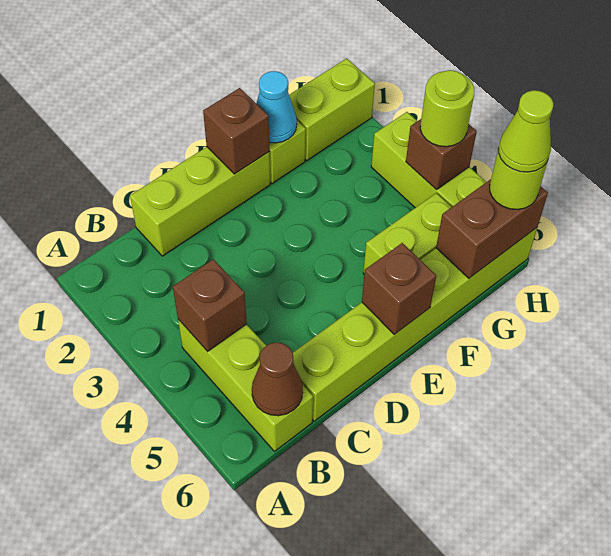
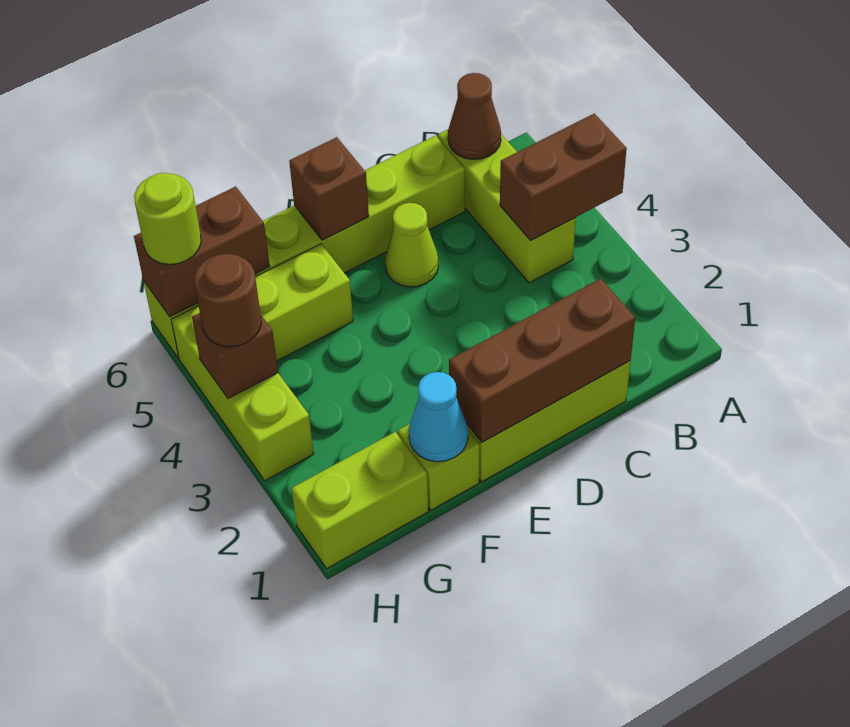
brown brick B4 level 2 -> brown brick A4:B4 level 2
brown brick E1 level 2 -> brown brick C1:E1 level 2
lime round brick H4 level 3 -> brown round brick H4 level 3
lime cone H6 level 4 -> lime cone D5 level 1

